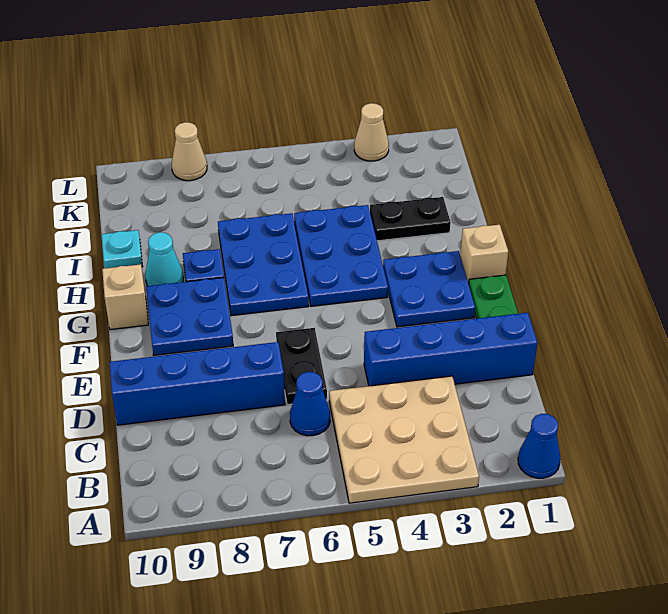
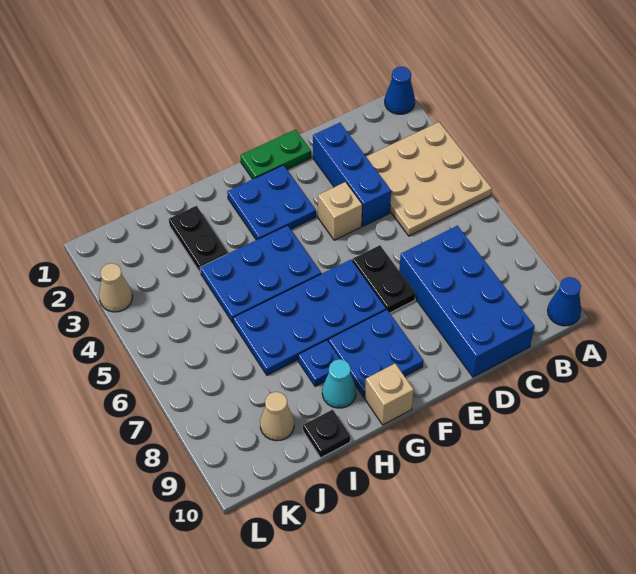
blue cone C6 level 1 -> blue cone A10 level 1
blue brick D1:D4 level 1 -> blue brick D2:D4 level 1
black plate D6:E6 level 1 -> black plate E6:E7 level 1
blue brick D7:D10 level 1 -> blue brick C7:D10 level 1
tan brick G1 level 1 -> tan brick E4 level 1
blue plate G6:I7 level 1 -> blue plate F6:I7 level 1
cyan plate I10 level 1 -> black plate I10 level 1
tan cone L8 level 1 -> tan cone J9 level 1

